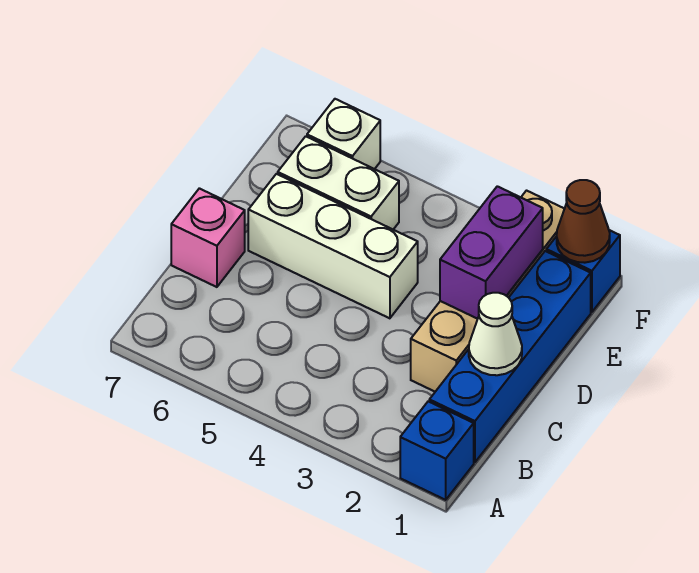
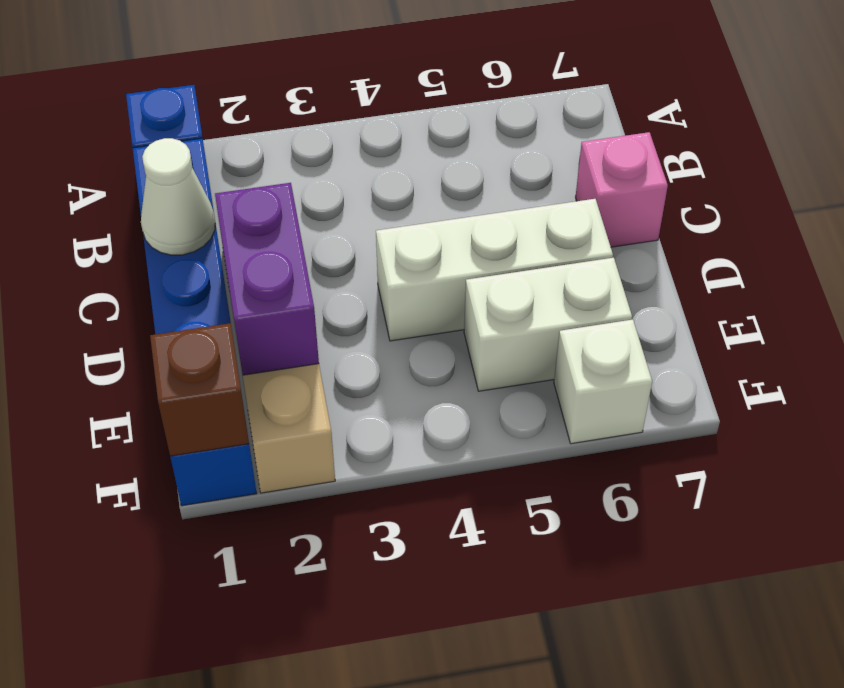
brown cone F1 level 2 -> brown brick F1 level 2

